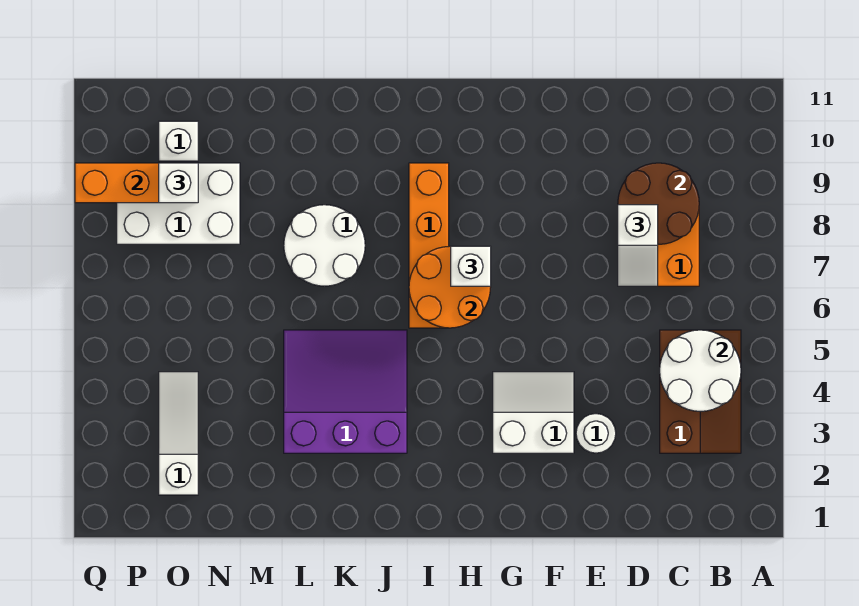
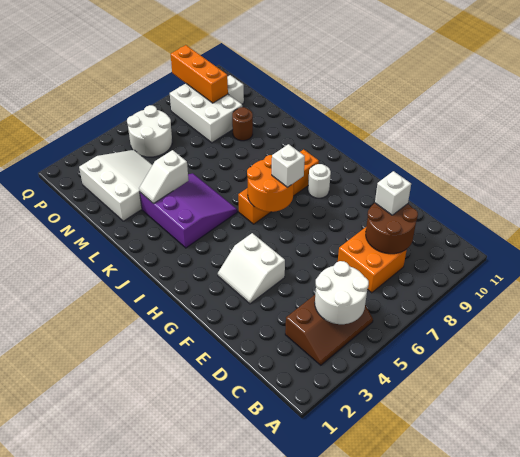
white slope D7:D8 level 3 top 8 -> white slope L3:L4 level 2 top 4
white round brick E3 level 1 -> white round brick H9 level 1
white slope F3:G4 level 1 top 3 -> white slope F3:G4 level 1 top 4
white round brick K7:L8 level 1 -> white round brick O5:P6 level 1
none -> brown round brick M9 level 1
white slope O2:O4 level 1 top 2 -> white slope M2:O4 level 1 top 2
white brick O9 level 3 -> white brick D9 level 3

